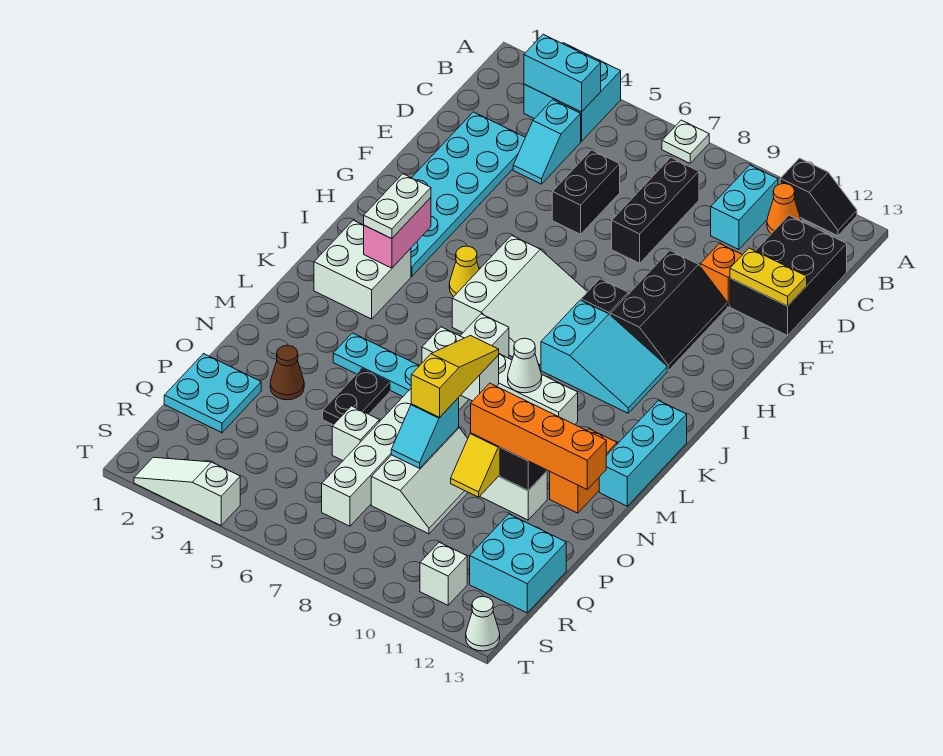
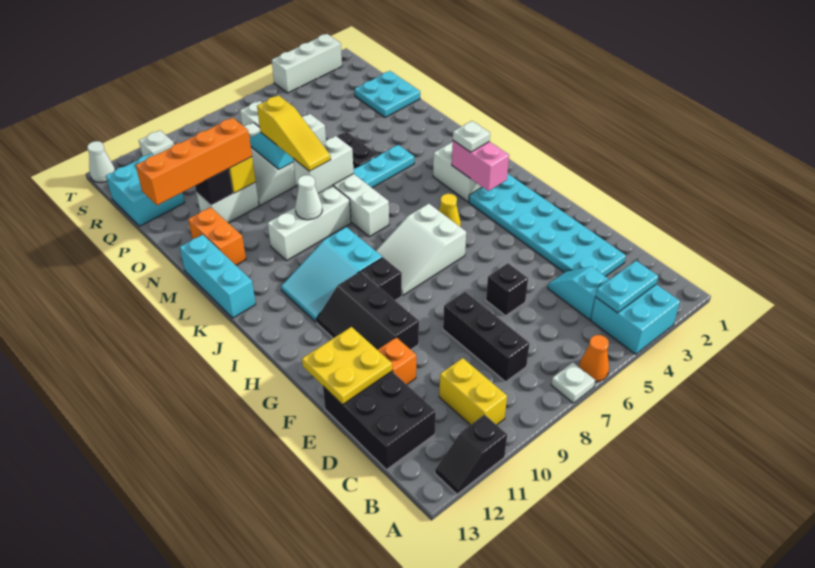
cyan brick B3:B4 level 2 -> cyan plate B3:B4 level 2
cyan brick B10:C10 level 1 -> yellow brick B10:C10 level 1
orange cone B11 level 1 -> orange cone A6 level 1
black brick D6:E6 level 1 -> black brick E6 level 1
yellow plate E12:E13 level 2 -> yellow plate E12:F13 level 2
white slope H6:J8 level 1 top 6 -> white slope H6:I8 level 1 top 6
white plate I3:J3 level 3 -> white plate J3 level 3
brown cone O3 level 1 -> none
white slope T2:T4 level 1 top 4 -> white brick T2:T4 level 1

